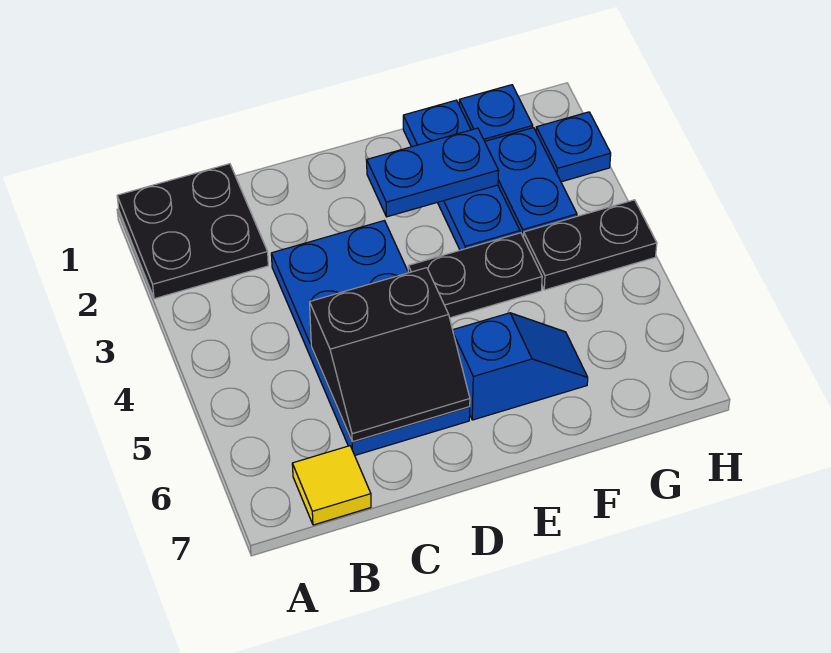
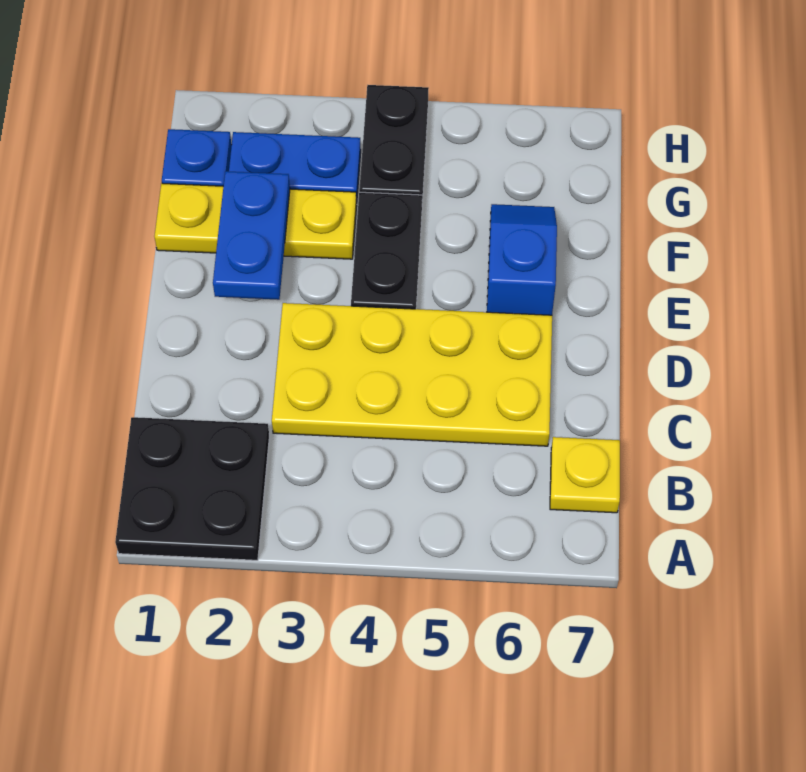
yellow tile B7 level 1 -> yellow plate B7 level 1
blue plate C3:D6 level 1 -> yellow plate C3:D6 level 1
black slope C5:D6 level 2 top 5 -> none
blue plate F1:F3 level 1 -> yellow plate F1:F3 level 1
blue plate H2 level 1 -> none

